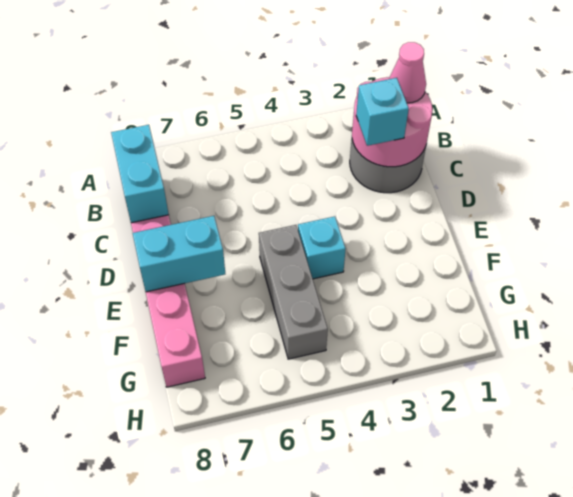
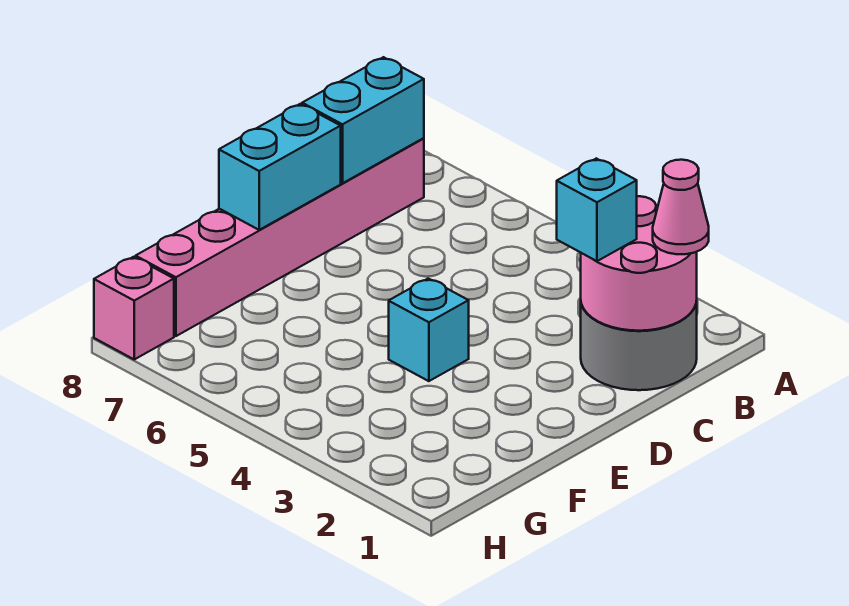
grey brick E5:G5 level 1 -> none
cyan brick E7:E8 level 2 -> cyan brick D8:E8 level 2
none -> pink brick H8 level 1

